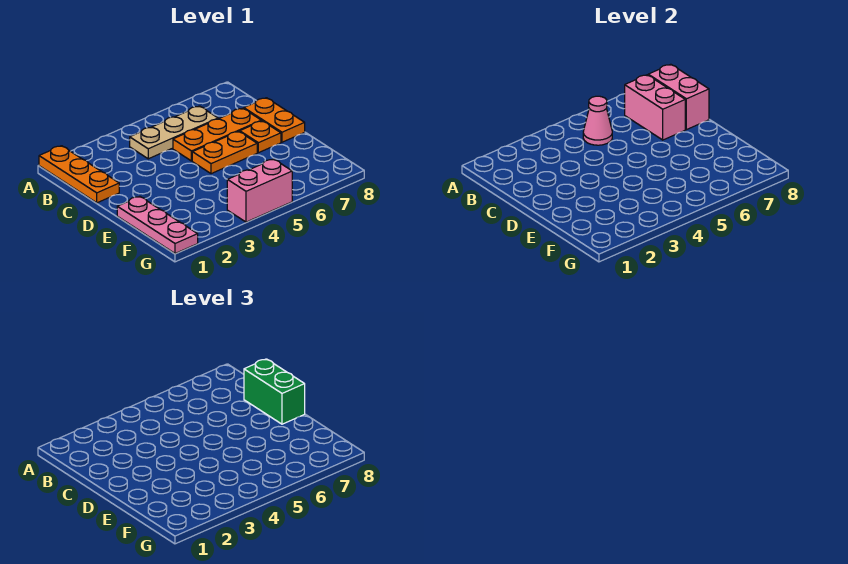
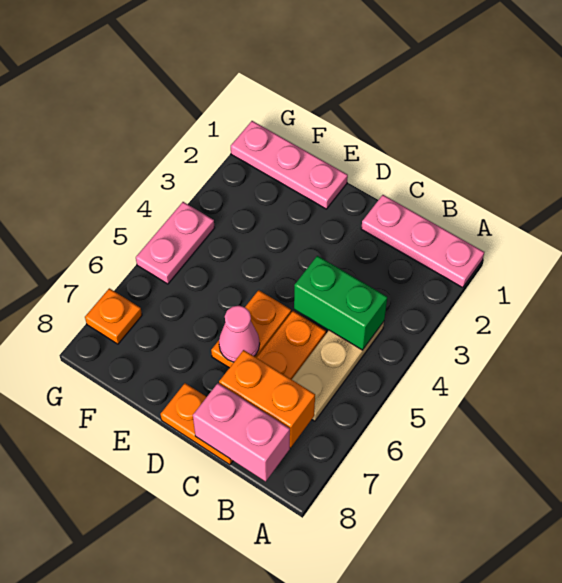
orange plate A1:C1 level 1 -> pink plate A1:C1 level 1
pink cone B5 level 2 -> pink cone D6 level 2
pink brick B7:C7 level 2 -> orange brick B7:C7 level 2
green brick C8:D8 level 3 -> green brick B4:C4 level 2
orange plate D7 level 1 -> orange plate G7 level 1
pink brick G4:G5 level 1 -> pink plate G4:G5 level 1

